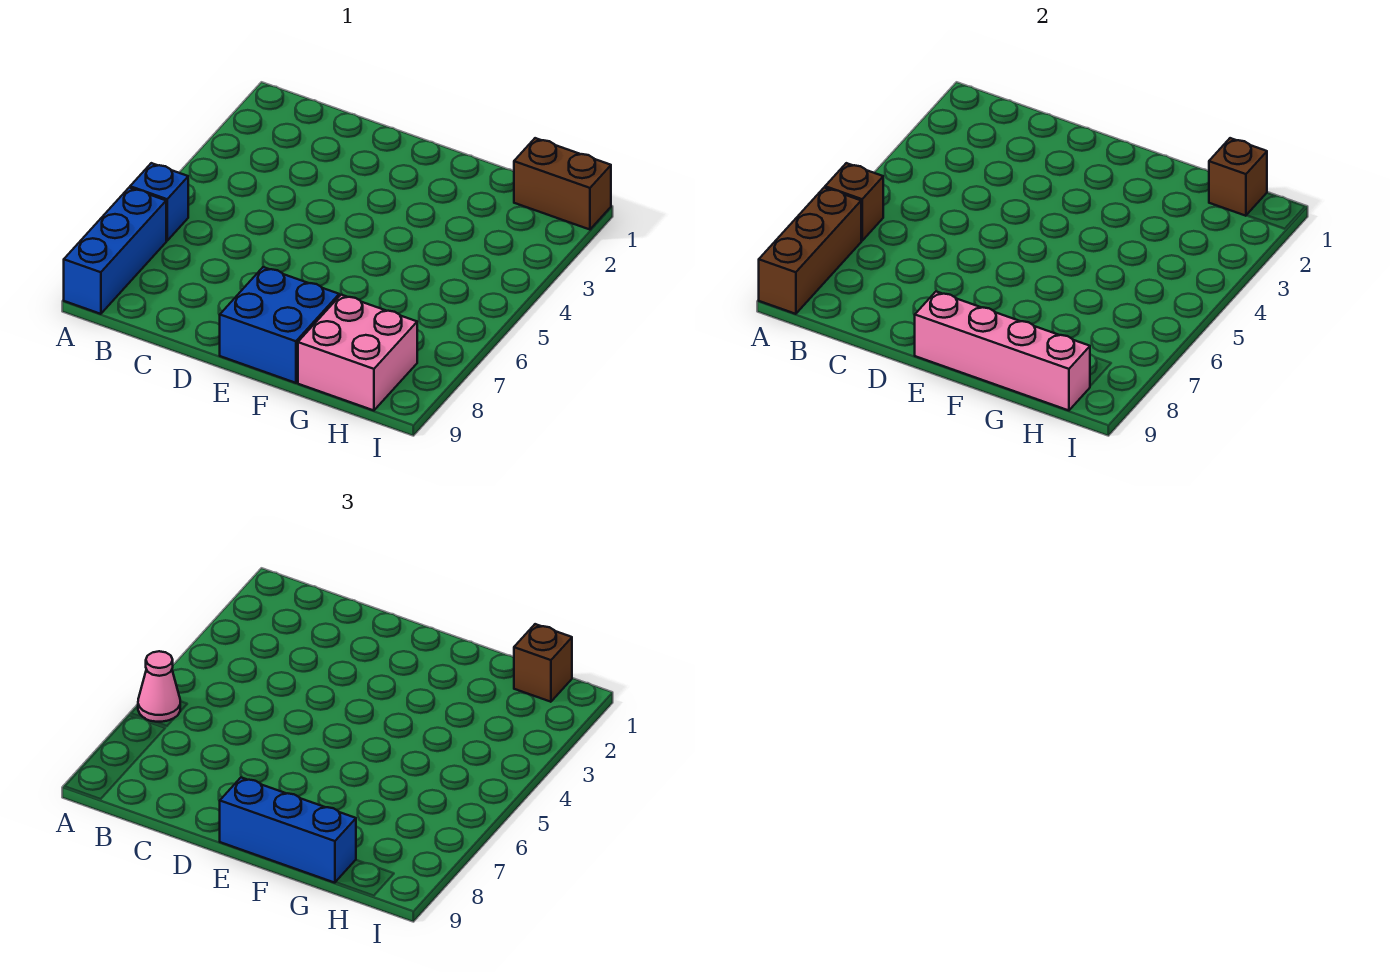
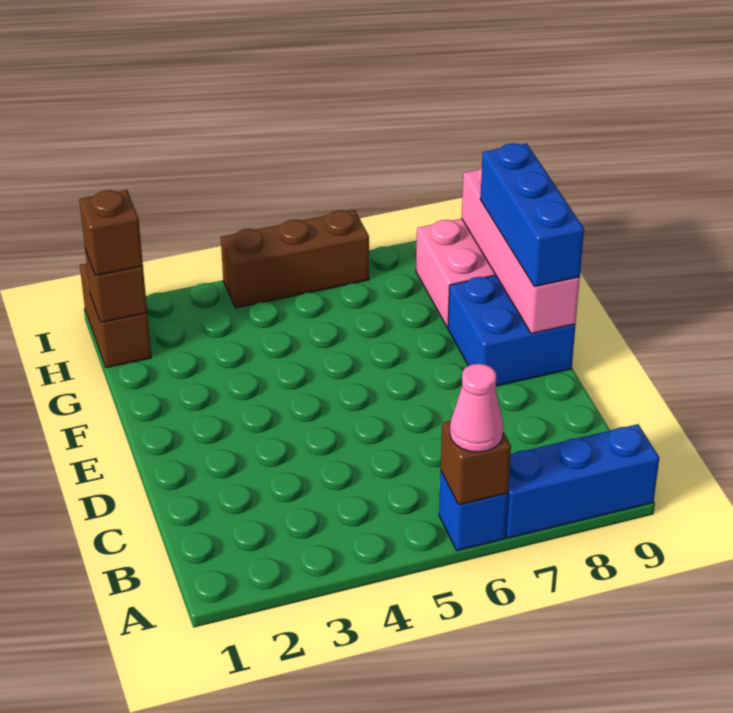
brown brick A7:A9 level 2 -> brown brick I4:I6 level 1

